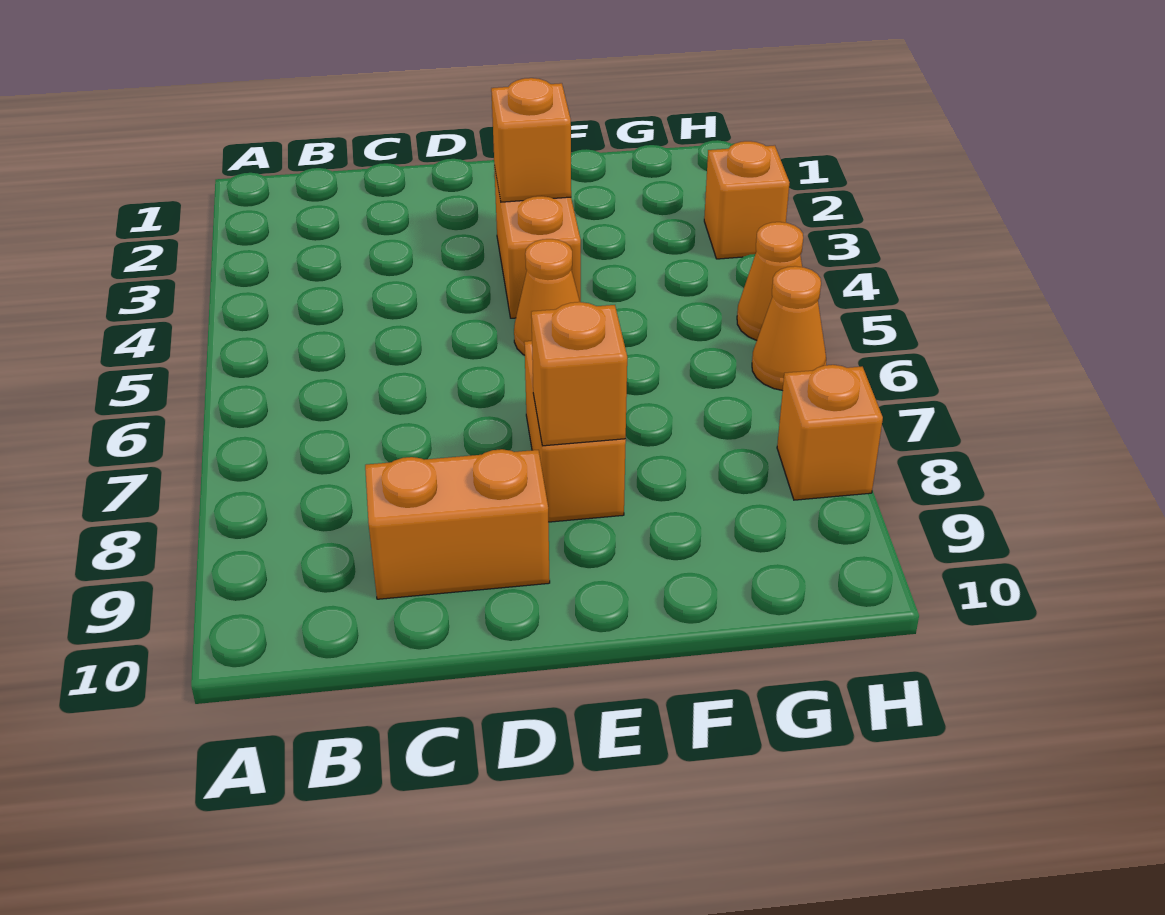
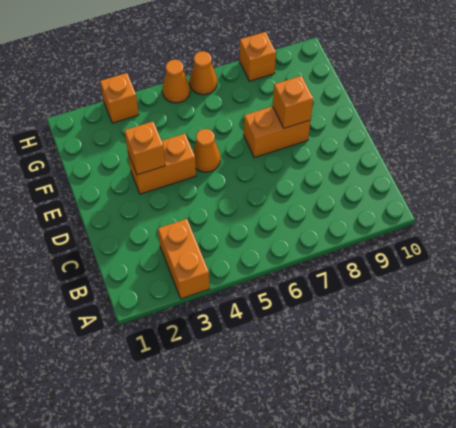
orange brick C9:D9 level 1 -> orange brick A3:B3 level 1

